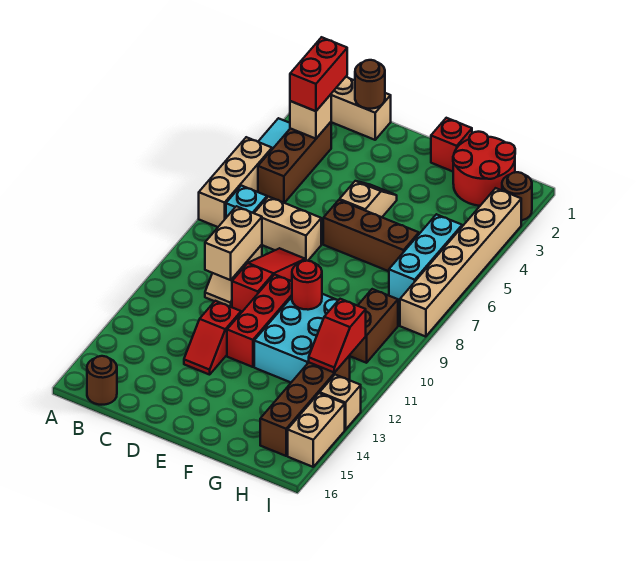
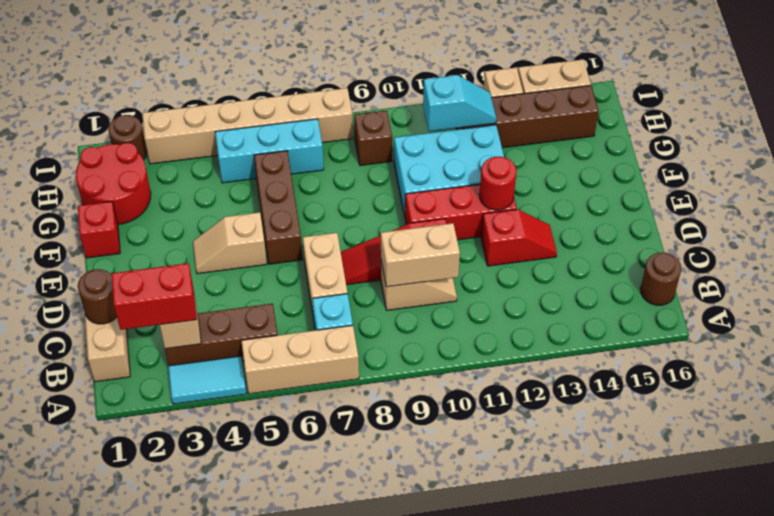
red round brick F10 level 2 -> red round brick E12 level 2
brown brick H9:H10 level 1 -> brown brick H9 level 1
red slope H11:H12 level 2 top 11 -> cyan slope H11:H12 level 2 top 11

